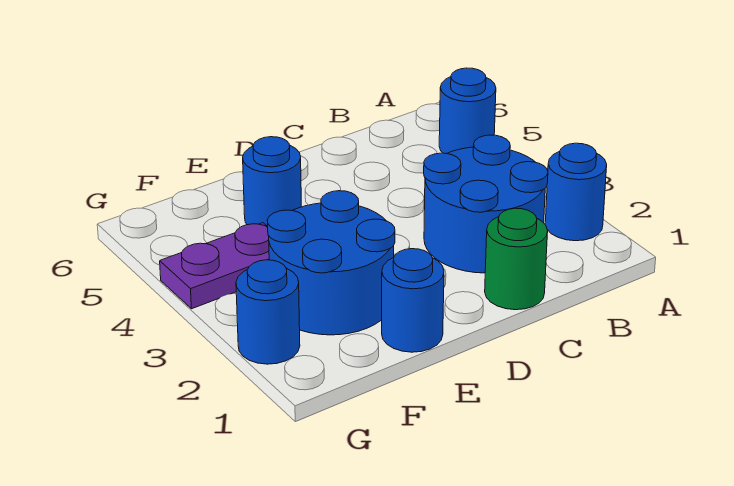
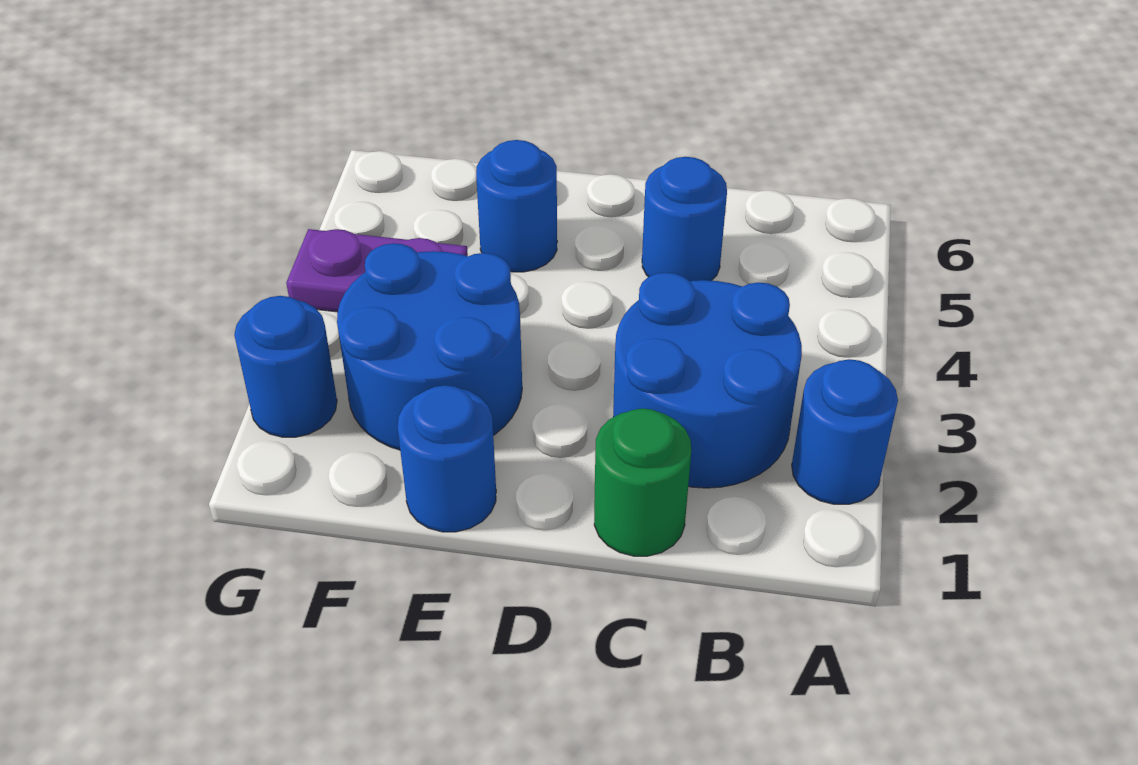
blue round brick A5 level 1 -> blue round brick C5 level 1

